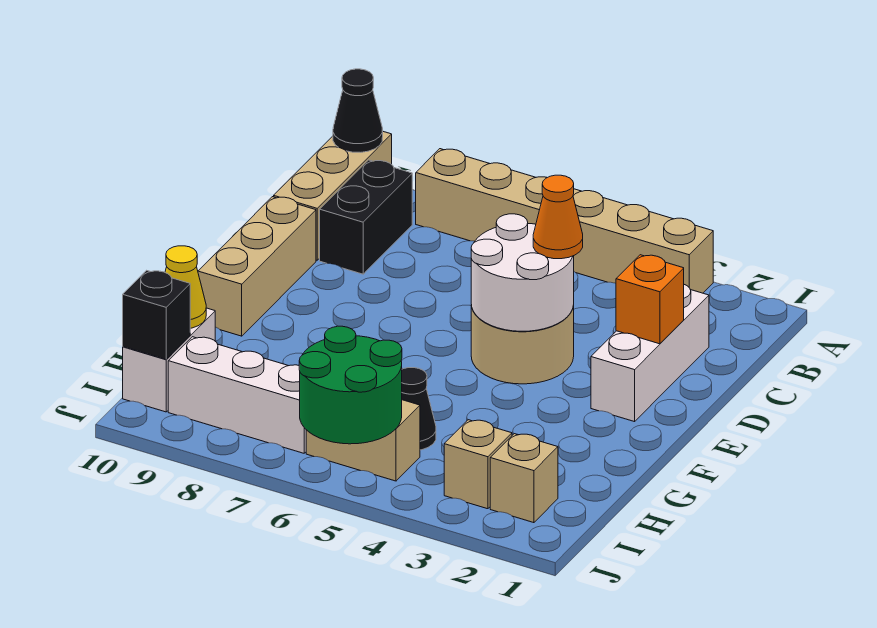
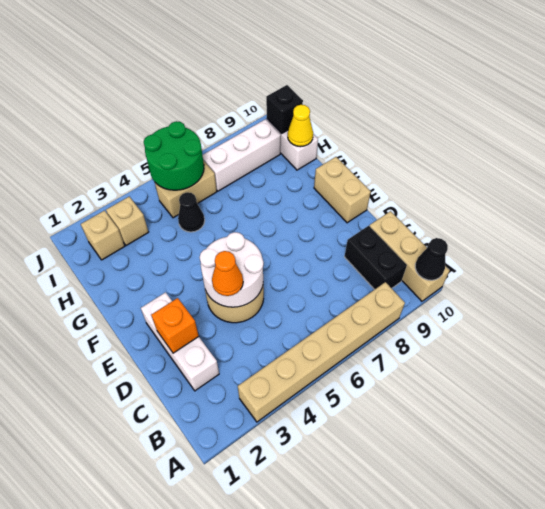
tan brick D10:F10 level 1 -> tan brick E10:F10 level 1

